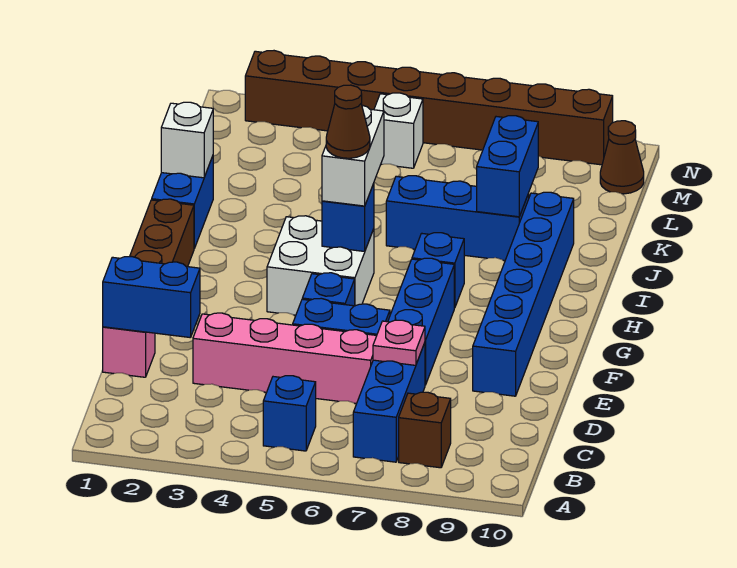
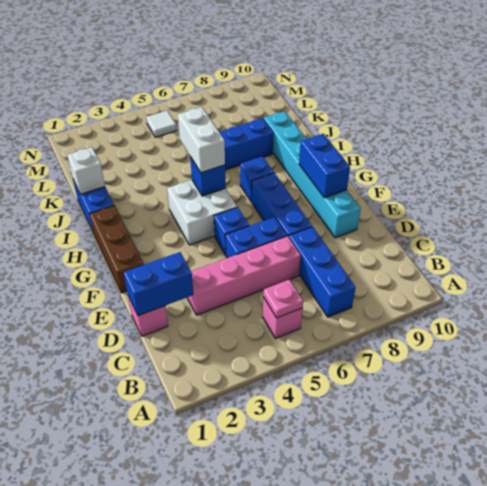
blue brick B5 level 1 -> pink brick B5 level 1
brown brick B8 level 1 -> none
pink plate D7 level 2 -> pink plate B5 level 2
blue brick E9:J9 level 1 -> cyan brick E9:J9 level 1
brown cone H5 level 4 -> none
blue brick J8:K8 level 2 -> blue brick F9:G9 level 2
white brick M5 level 1 -> white tile M5 level 1
brown cone M10 level 1 -> none
brown brick N2:N9 level 1 -> none

